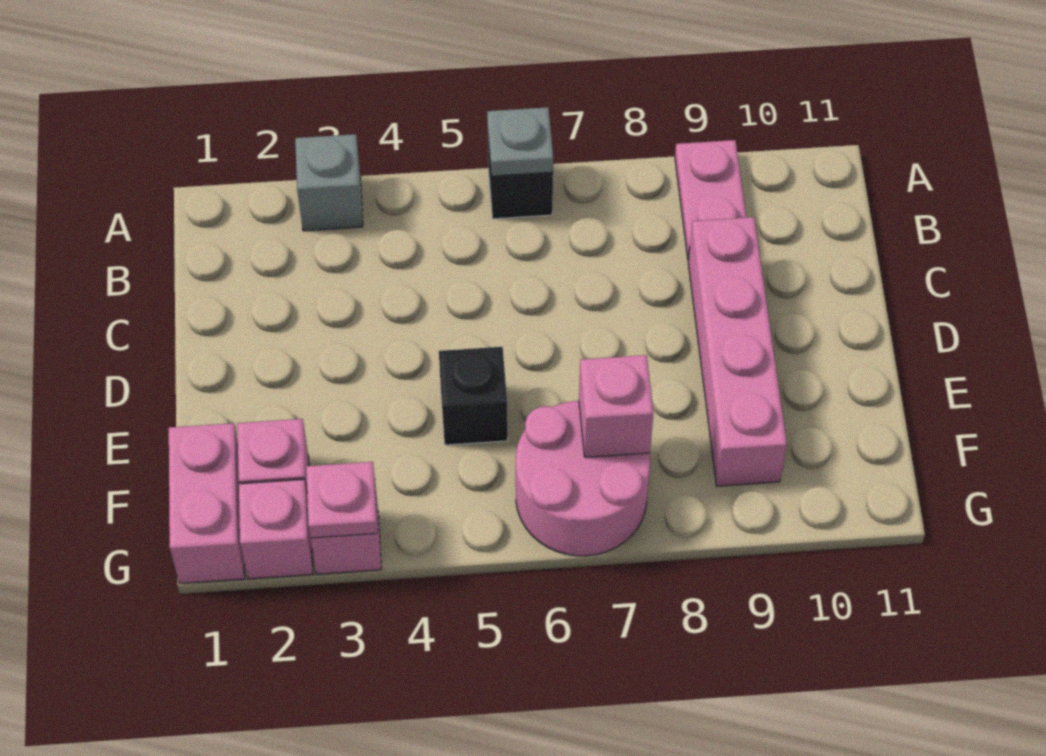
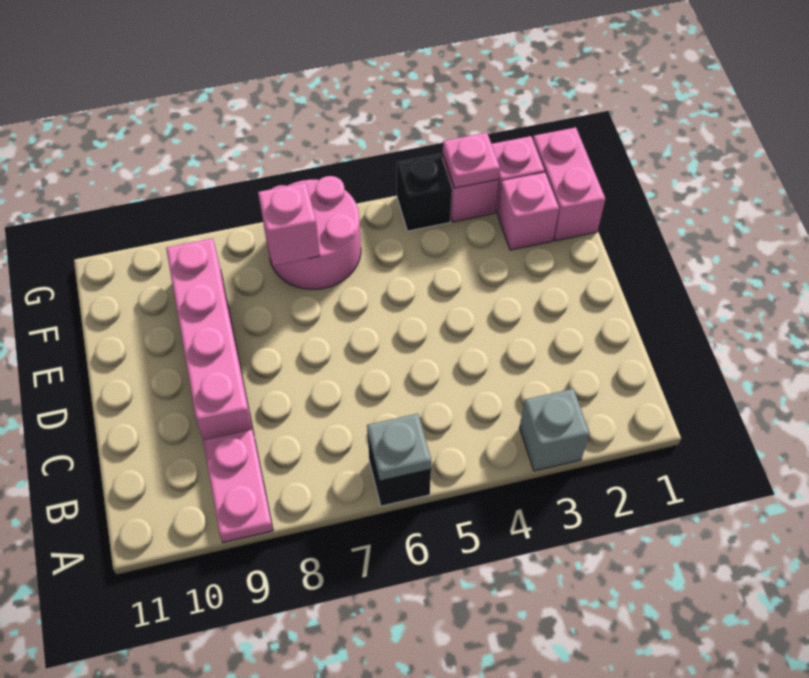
black brick E5 level 1 -> black brick G4 level 1

